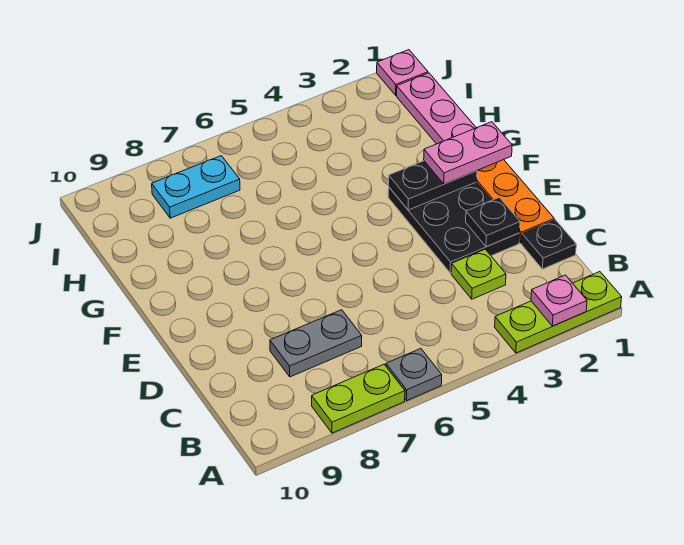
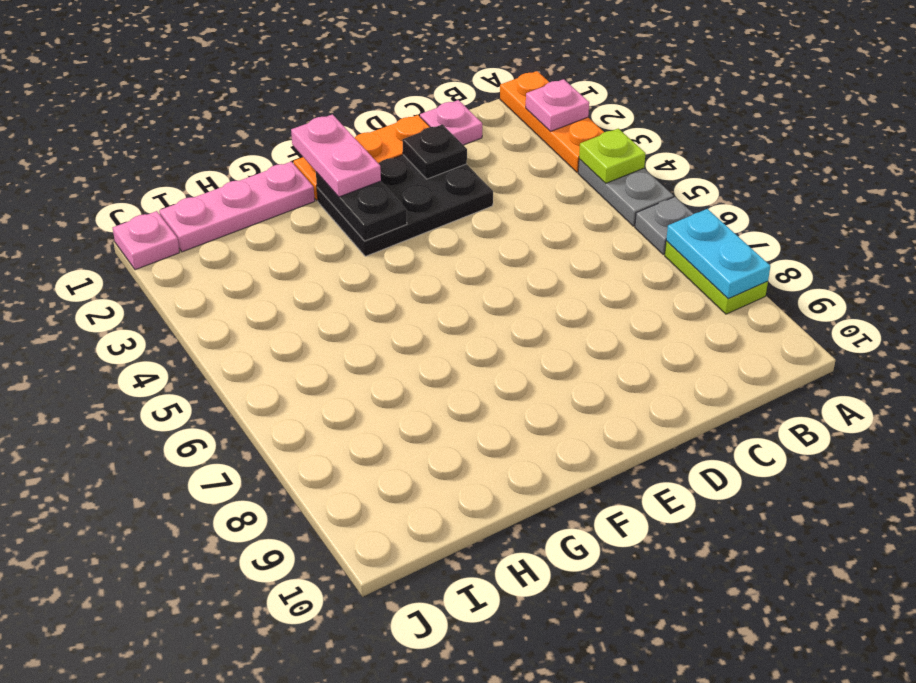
lime plate A1:A3 level 1 -> orange plate A1:A3 level 1
black plate C1 level 1 -> pink plate C1 level 1
lime plate C3 level 1 -> lime plate A4 level 2
grey plate C7:C8 level 1 -> grey plate A4:A5 level 1
cyan plate I7:I8 level 1 -> cyan plate A7:A8 level 2

